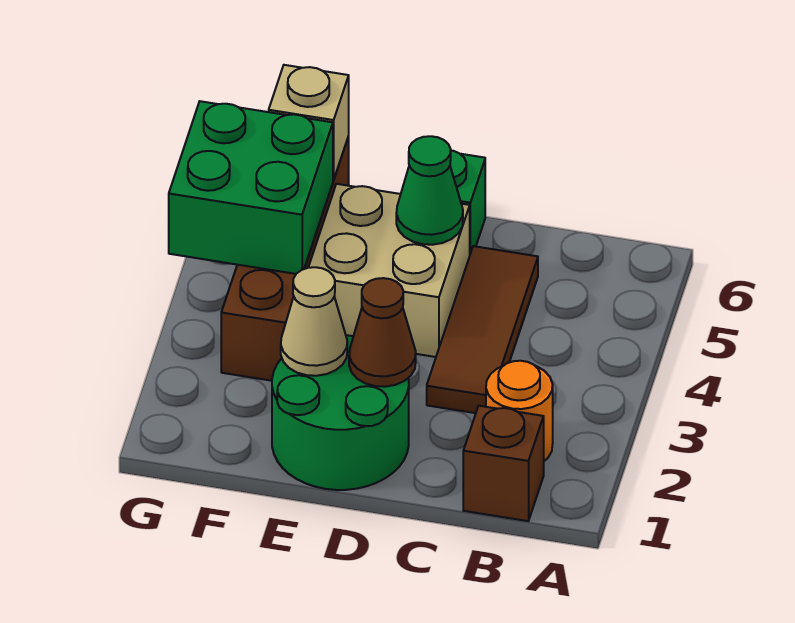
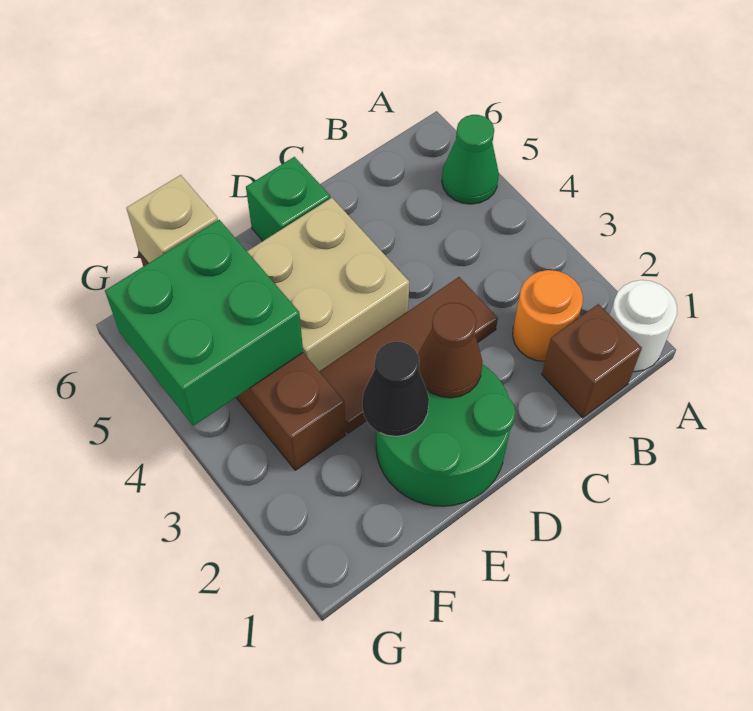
none -> white round brick A1 level 1
brown tile C3:C5 level 1 -> brown tile C3:E3 level 1
green cone D5 level 2 -> green cone A5 level 1
tan cone E2 level 2 -> black cone E2 level 2

